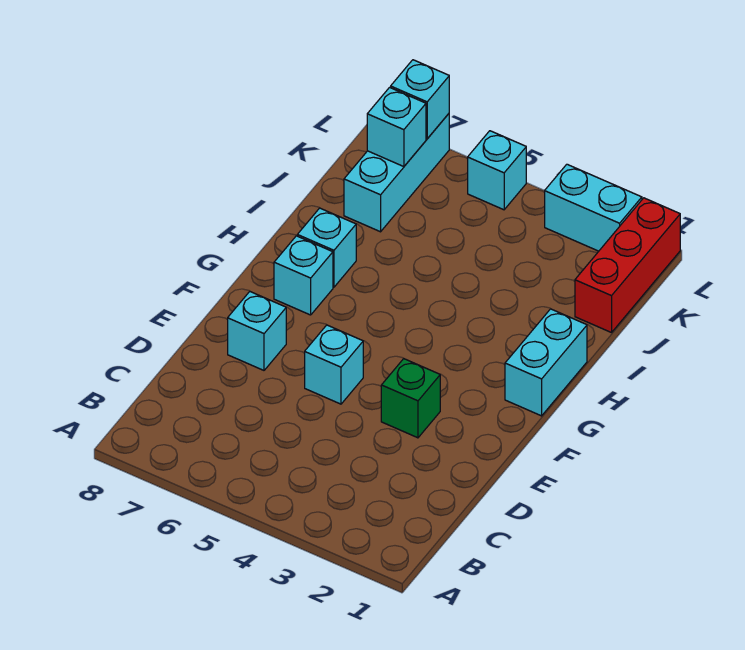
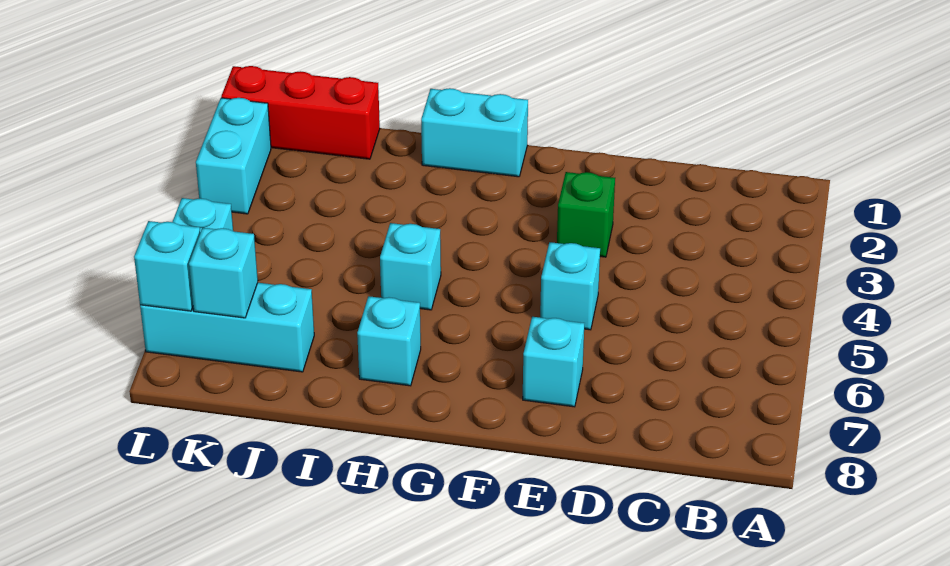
cyan brick G7 level 1 -> cyan brick H5 level 1

